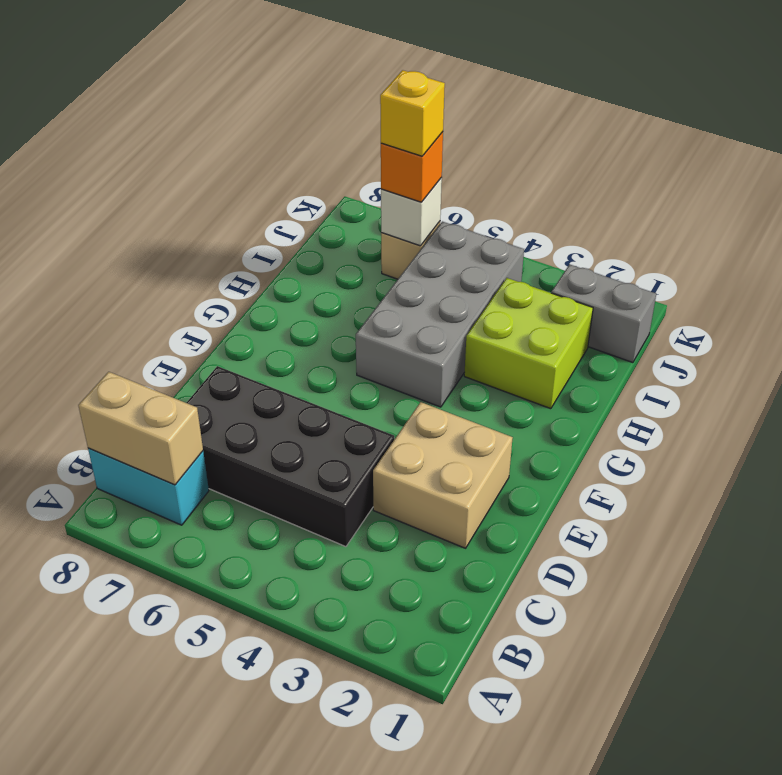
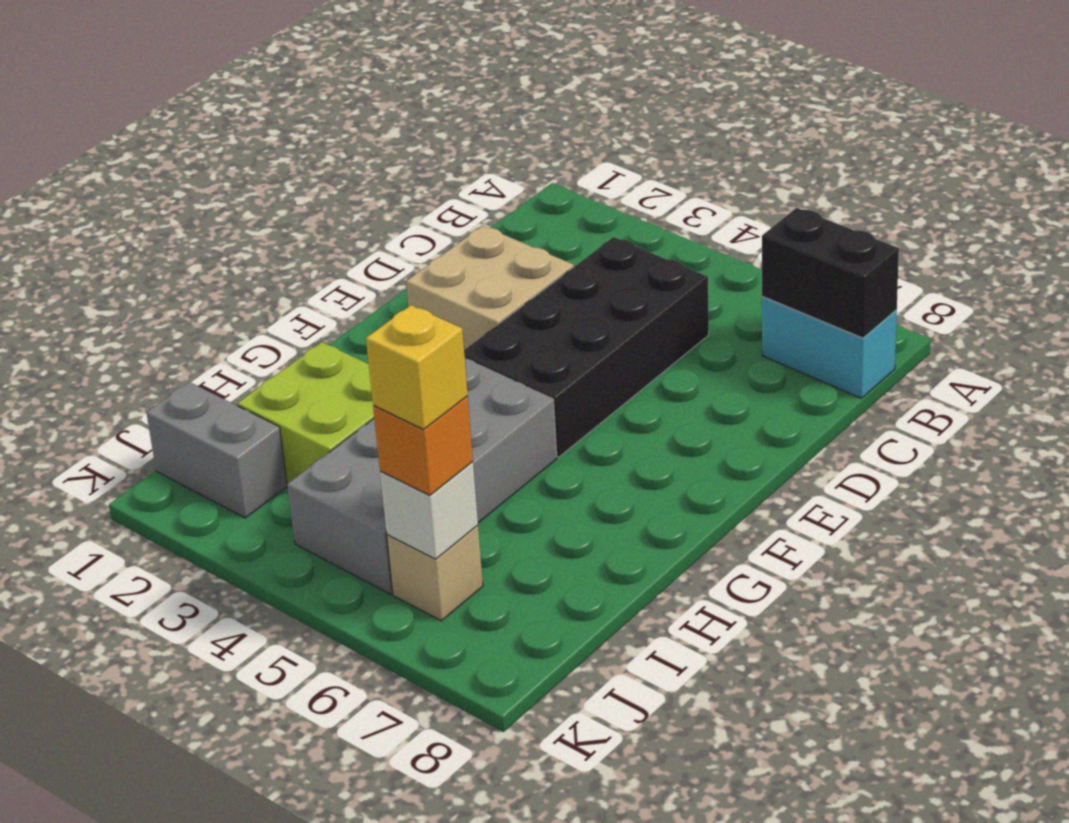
tan brick B7:B8 level 2 -> black brick B7:B8 level 2
black brick C4:D7 level 1 -> black brick C4:F5 level 1

